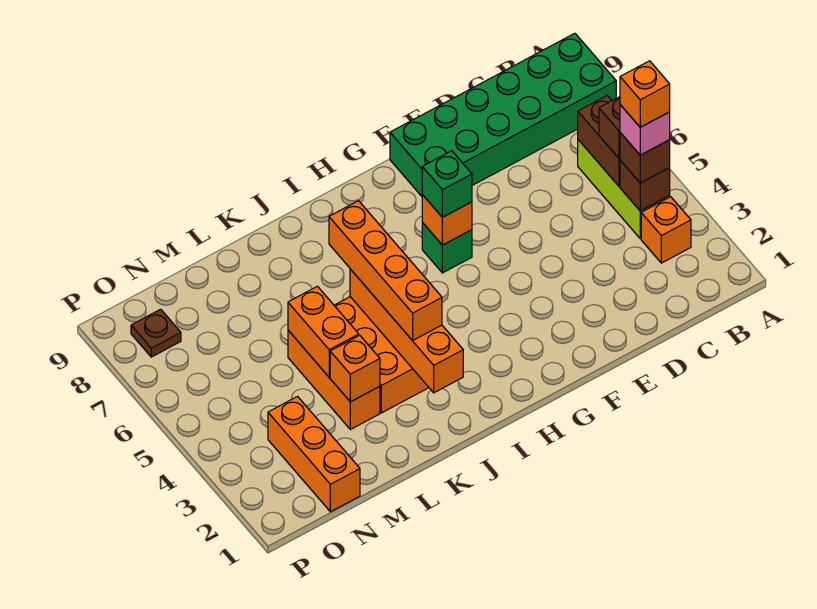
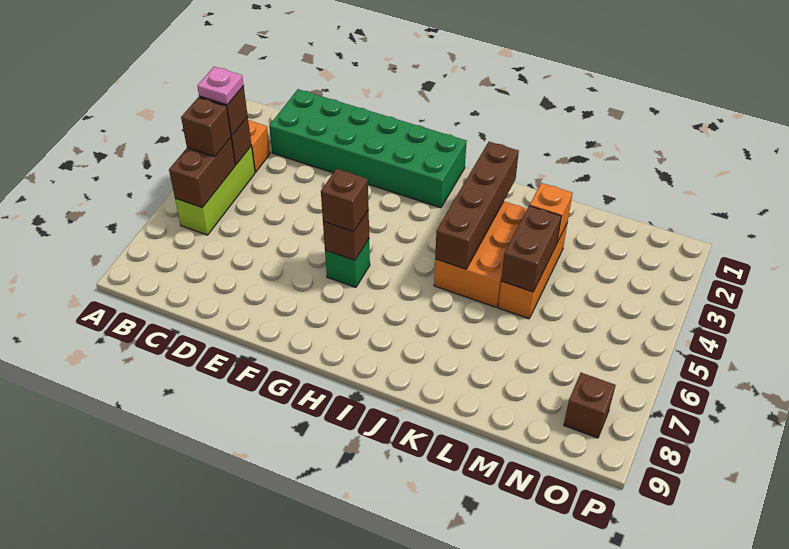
green brick A8:F9 level 1 -> green brick C1:H2 level 1
pink brick B4 level 4 -> pink plate B4 level 4
orange brick B4 level 5 -> none
orange brick G6 level 2 -> brown brick G6 level 2
green brick G6 level 3 -> brown brick G6 level 3
orange brick J2:J5 level 2 -> brown brick J2:J5 level 2
orange brick J3:J6 level 3 -> none
orange brick L4:L5 level 2 -> brown brick L4:L5 level 2
orange brick N1:N3 level 1 -> none
brown plate O8 level 1 -> brown brick O8 level 1

